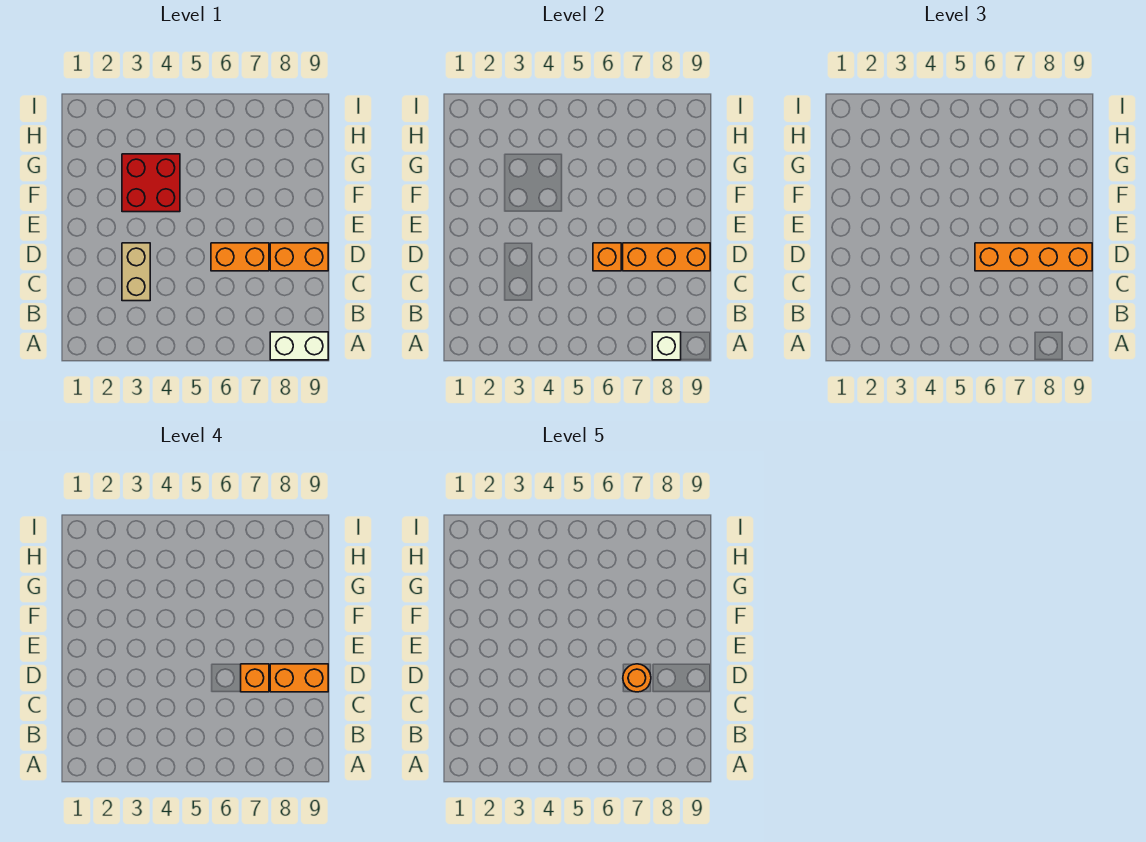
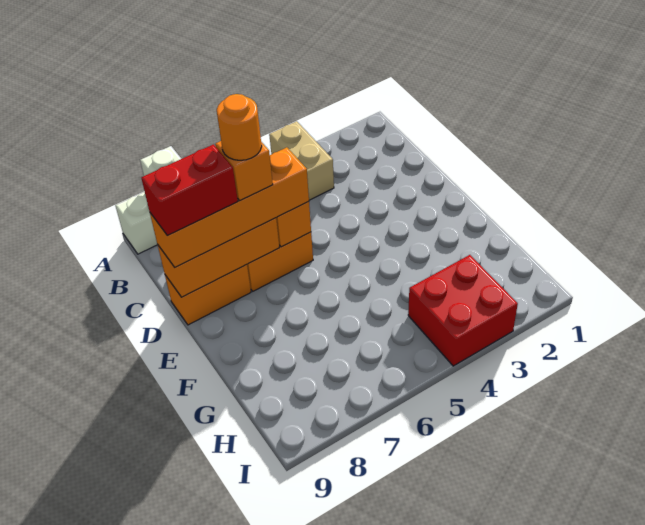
tan brick C3:D3 level 1 -> tan brick A4:B4 level 1
orange brick D8:D9 level 4 -> red brick D8:D9 level 4
red brick F3:G4 level 1 -> red brick H3:I4 level 1

